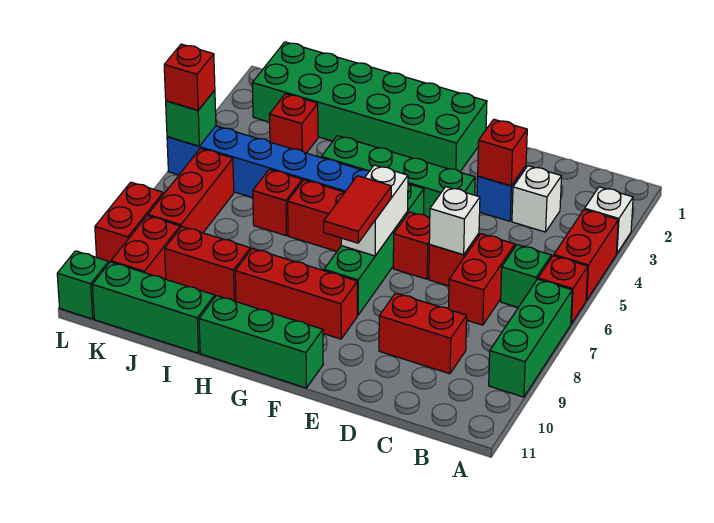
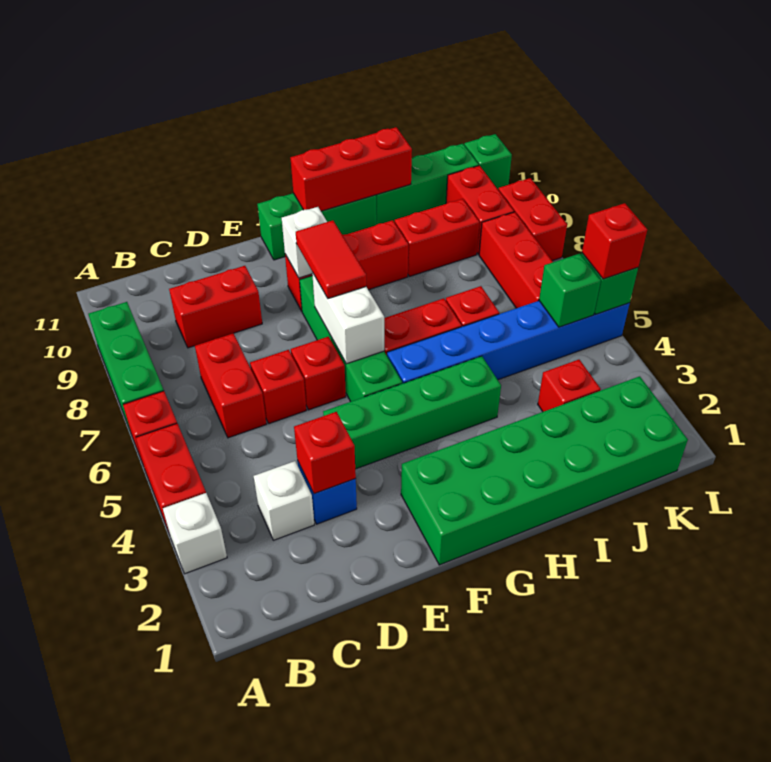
green brick B6 level 1 -> green brick K5 level 2
white brick D6 level 2 -> white brick F9 level 2
none -> red brick G11:I11 level 2

